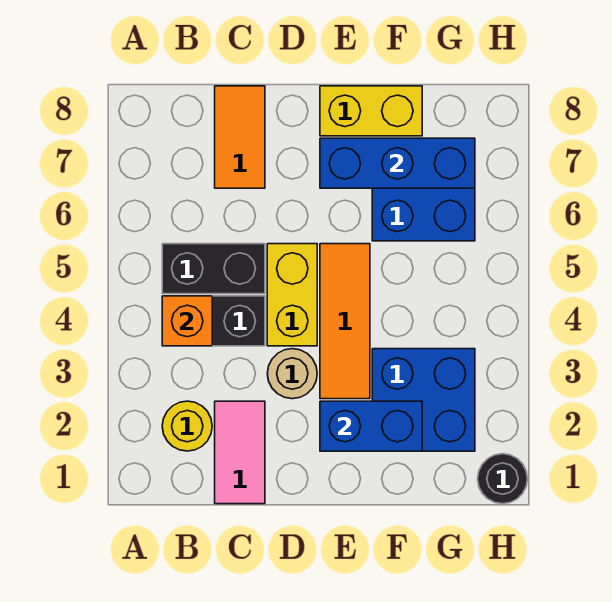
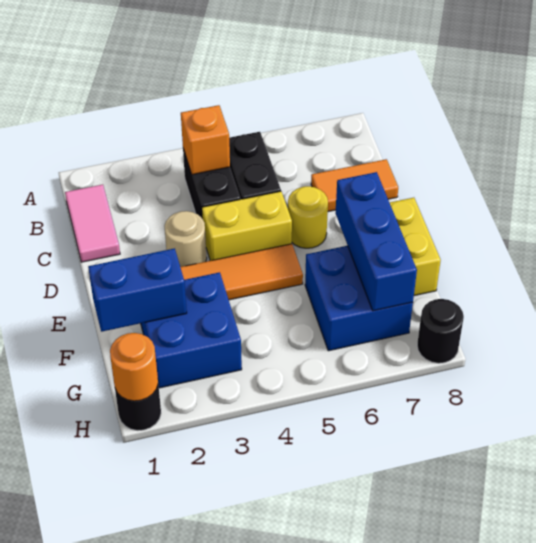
yellow round brick B2 level 1 -> yellow round brick D6 level 1
pink tile C1:C2 level 1 -> pink tile B1:C1 level 1
blue brick E2:F2 level 2 -> blue brick F1:F2 level 2
none -> orange round brick H1 level 2
none -> black round brick H8 level 1

